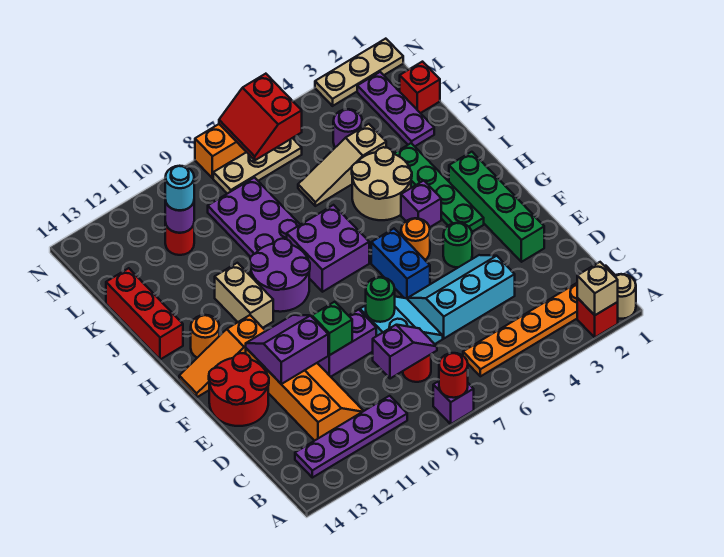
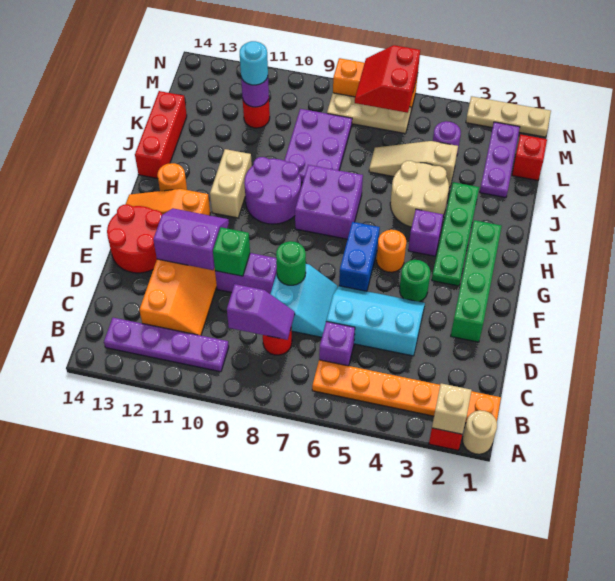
purple brick A8 level 1 -> purple brick C6 level 1
red round brick A8 level 2 -> none

